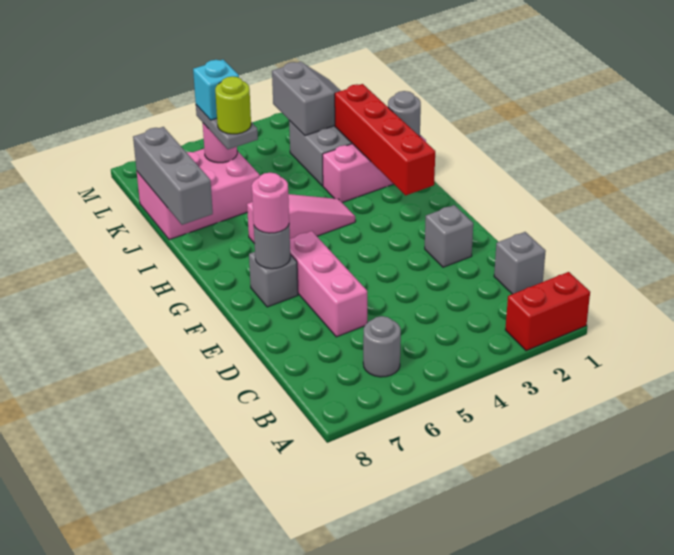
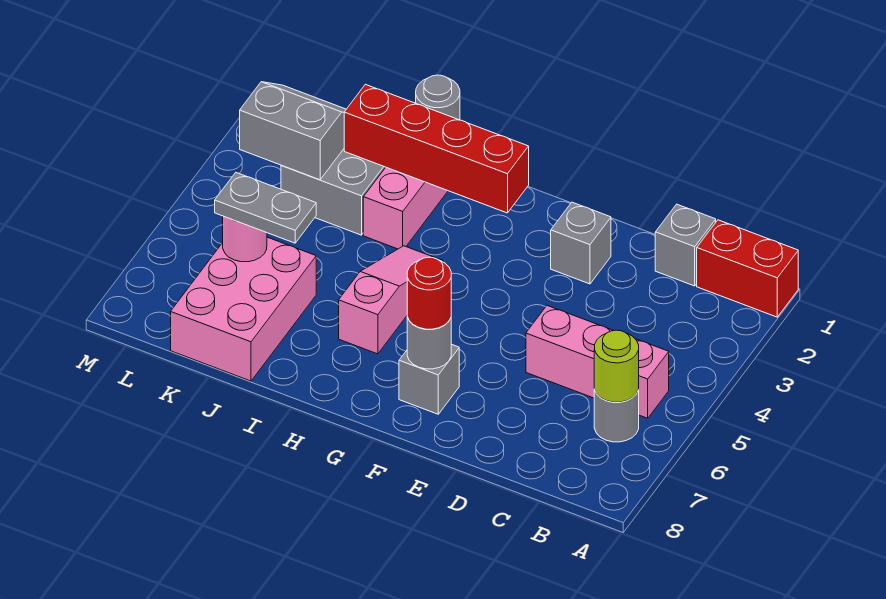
red brick A1:A2 level 1 -> red brick A1:B1 level 1
pink brick D6:F6 level 1 -> pink brick B5:D5 level 1
pink round brick F7 level 3 -> red round brick F7 level 3
grey brick I8:K8 level 2 -> none
lime round brick J6 level 4 -> lime round brick B6 level 2
cyan brick K6 level 4 -> none

